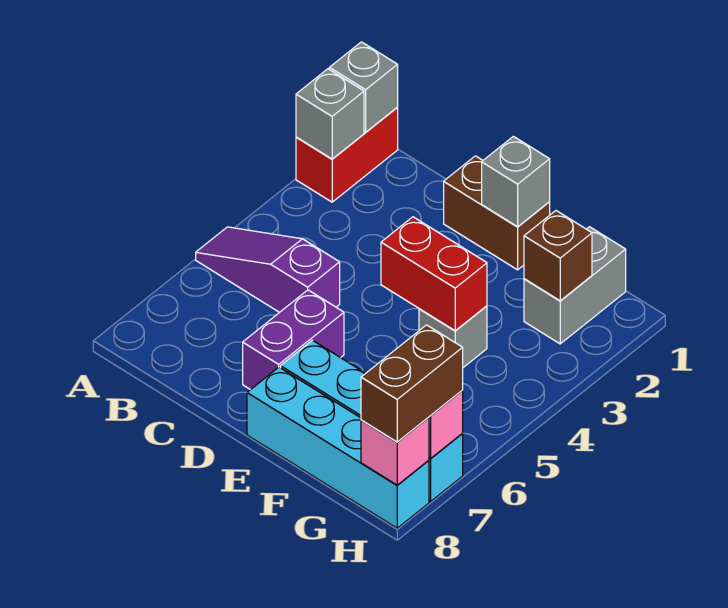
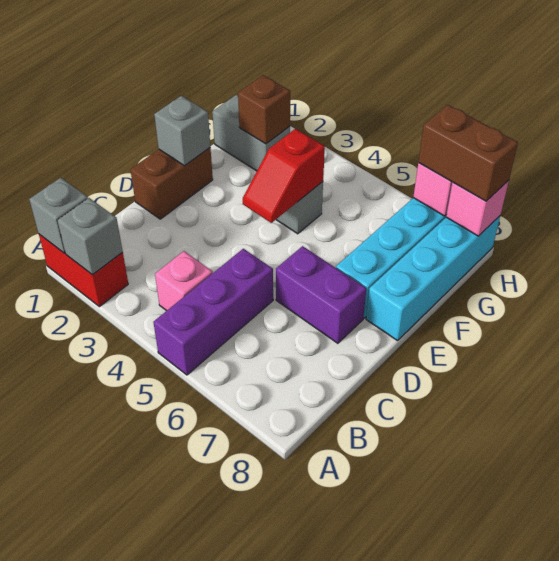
purple slope A5:C5 level 1 top C -> purple brick A5:C5 level 1
none -> pink brick B4 level 1
red brick E4:F4 level 2 -> red slope E4:F4 level 2 top F

